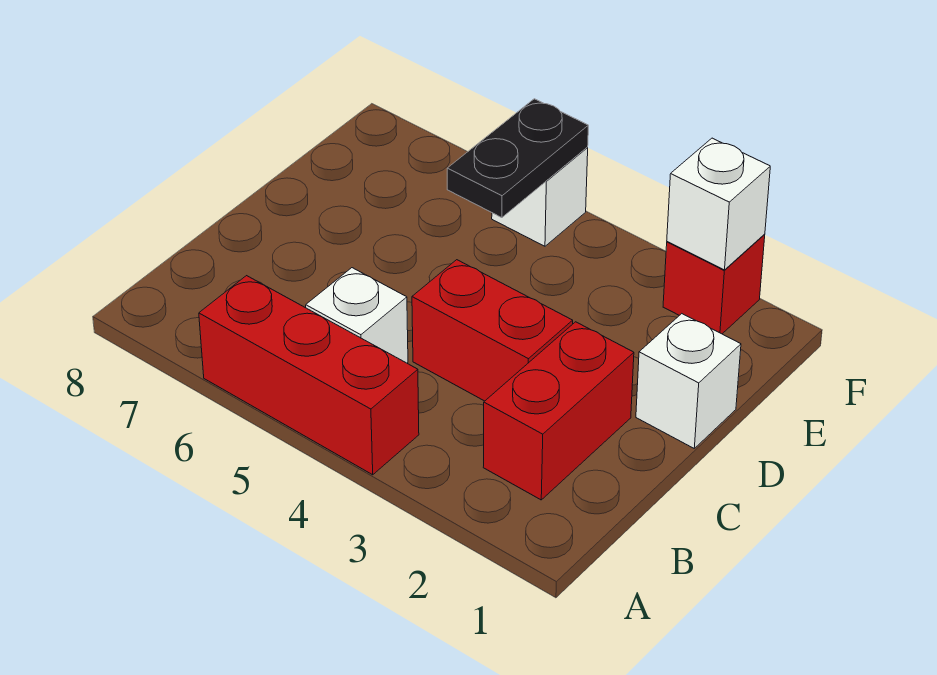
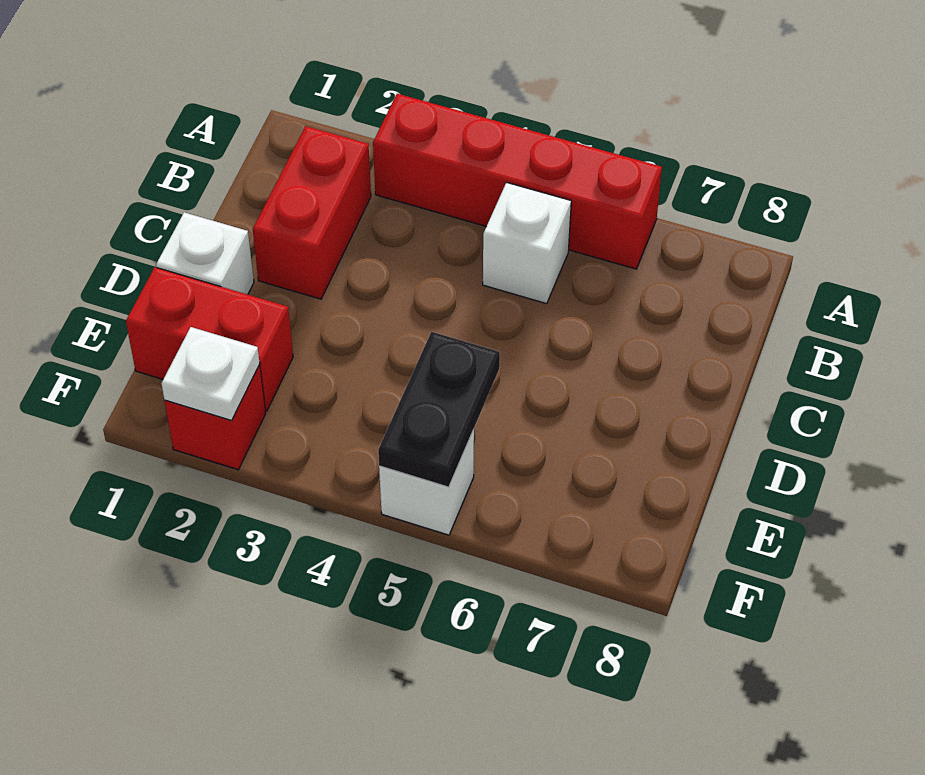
red brick A4:A6 level 1 -> red brick A3:A6 level 1
red brick C3:C4 level 1 -> red brick E1:E2 level 1
white brick F2 level 2 -> white plate F2 level 2

